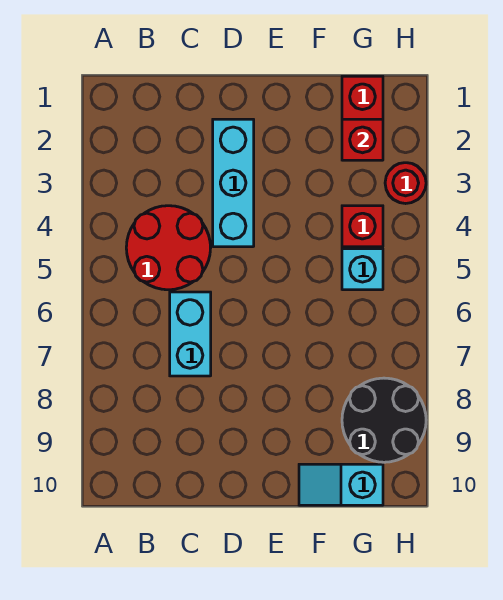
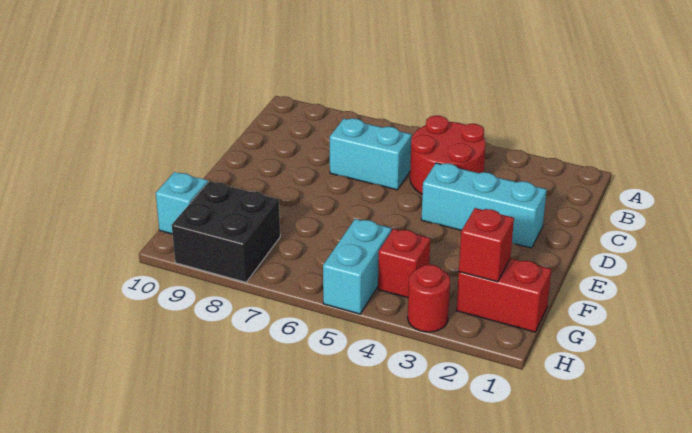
cyan brick G5 level 1 -> cyan brick G5:H5 level 1
black round brick G8:H9 level 1 -> black brick G8:H9 level 1

